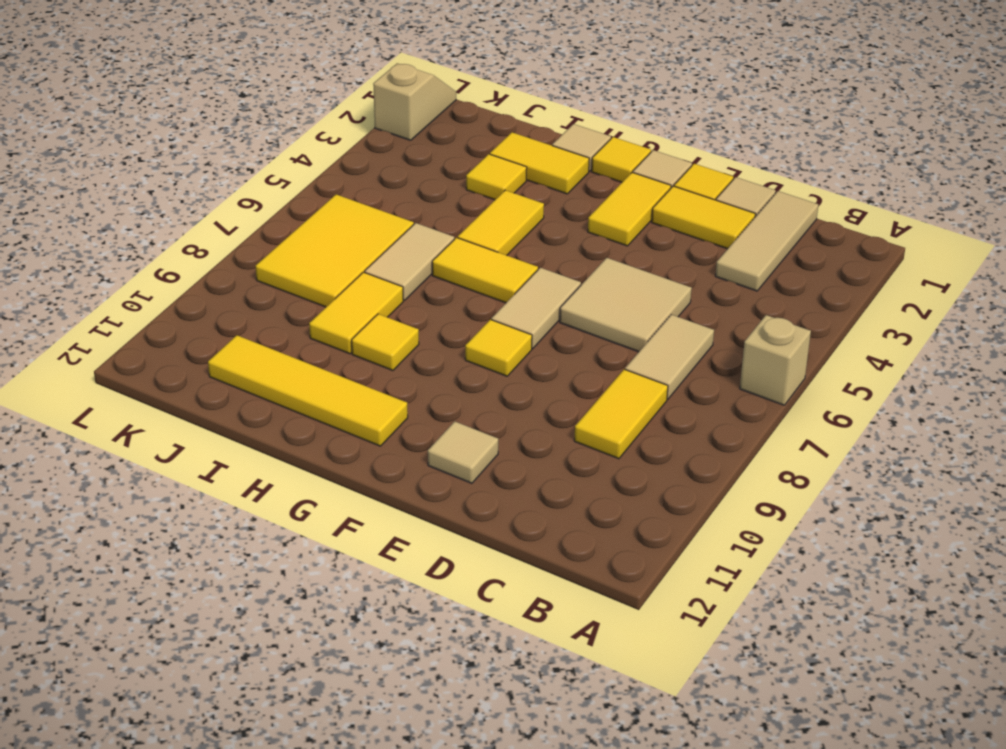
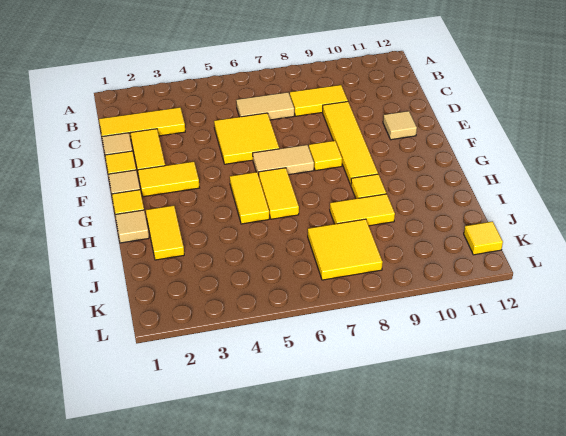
tan brick A6 level 1 -> none
tan tile C1:C3 level 1 -> yellow tile C1:C3 level 1
tan tile D5:E6 level 1 -> yellow tile D5:E6 level 1
yellow tile G11:J11 level 1 -> yellow tile D9:G9 level 1
yellow tile H4:H5 level 1 -> yellow tile G5:H5 level 1
yellow tile I3 level 1 -> yellow tile K12 level 1
tan tile I6:I7 level 1 -> none
yellow tile J6:K8 level 1 -> yellow tile J7:K8 level 1
tan slope L1:L2 level 1 top 2 -> none

